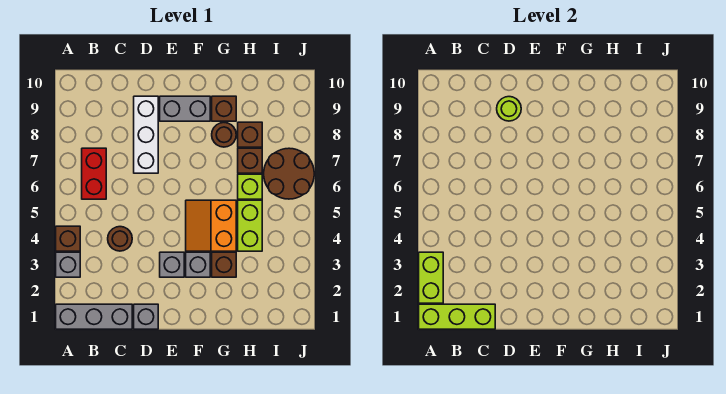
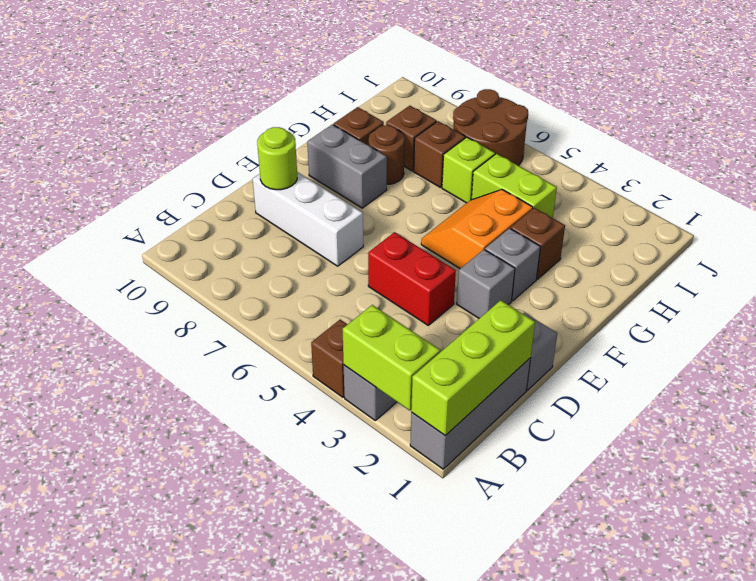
red brick B6:B7 level 1 -> red brick D4:D5 level 1
brown round brick C4 level 1 -> none
grey brick E9:F9 level 1 -> grey brick F8:F9 level 1
orange slope F4:G5 level 1 top G -> orange slope F4:G5 level 1 top 4

